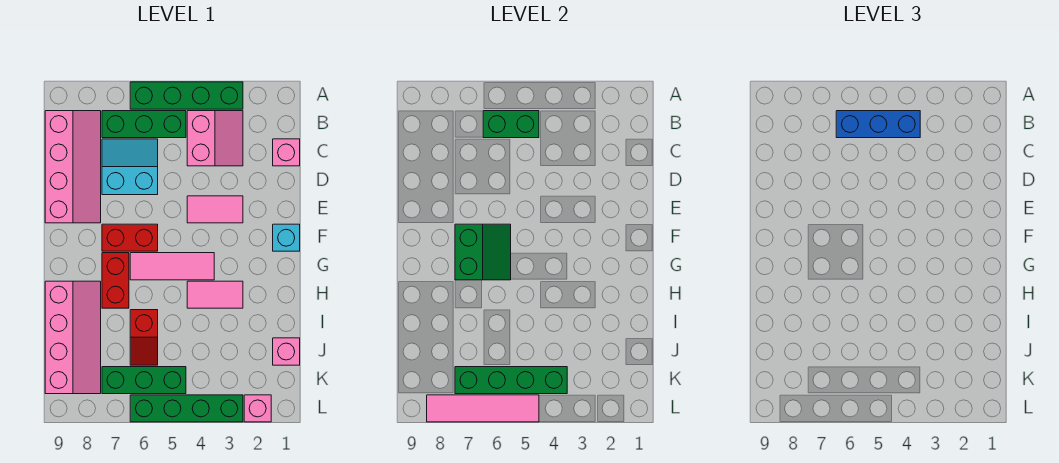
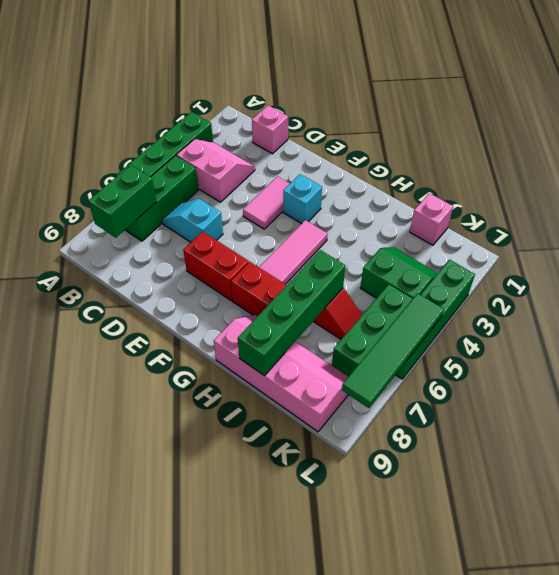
blue brick B4:B6 level 3 -> none
green brick B5:B6 level 2 -> green brick B7:B8 level 2
pink slope B8:E9 level 1 top 9 -> none
cyan slope C6:D7 level 1 top D -> cyan slope C6:D6 level 1 top D
cyan brick F1 level 1 -> cyan brick F3 level 1
red brick F6:F7 level 1 -> red brick E7:F7 level 1
green slope F6:G7 level 2 top 7 -> green slope J3:K4 level 1 top 4
pink tile H3:H4 level 1 -> none
green brick K4:K7 level 2 -> green brick I6:I9 level 2
pink brick L2 level 1 -> none
pink tile L5:L8 level 2 -> green tile L5:L8 level 2

